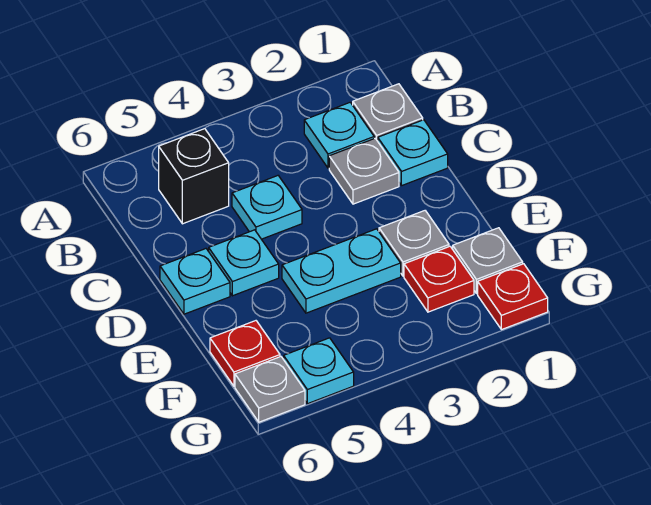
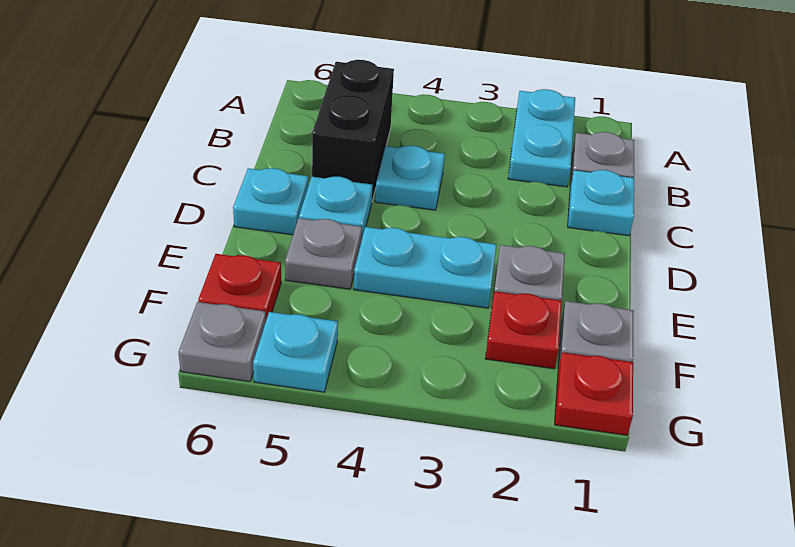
cyan plate B2 level 1 -> cyan plate A2:B2 level 1
black brick B5 level 1 -> black brick B5:C5 level 1
grey plate C2 level 1 -> grey plate E5 level 1

